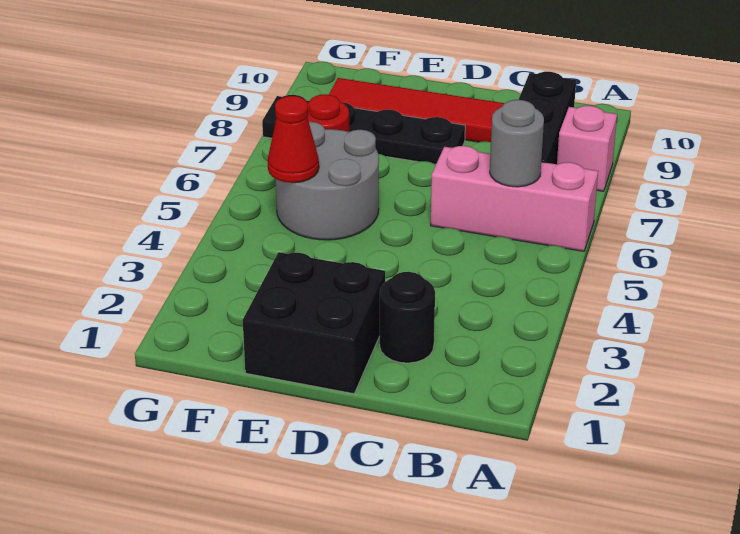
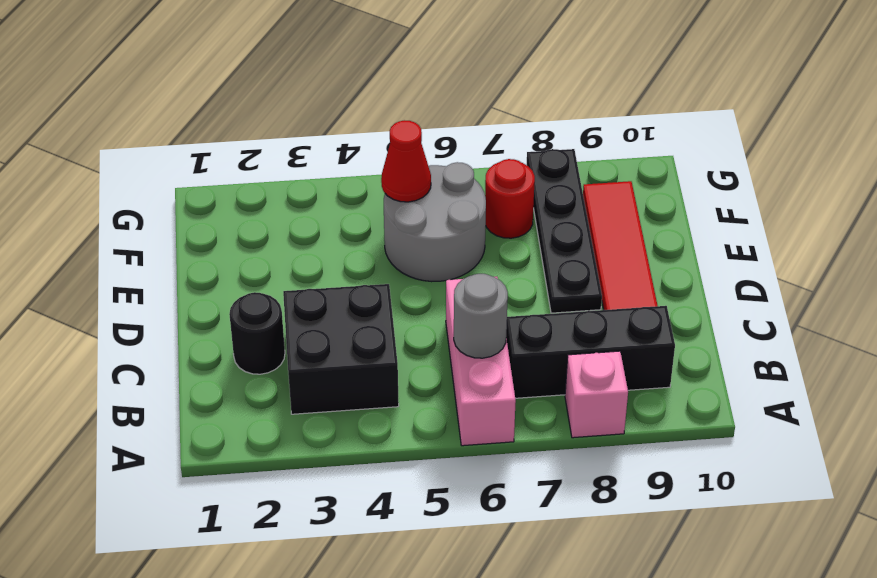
black brick D1:E2 level 1 -> black brick B3:C4 level 1

